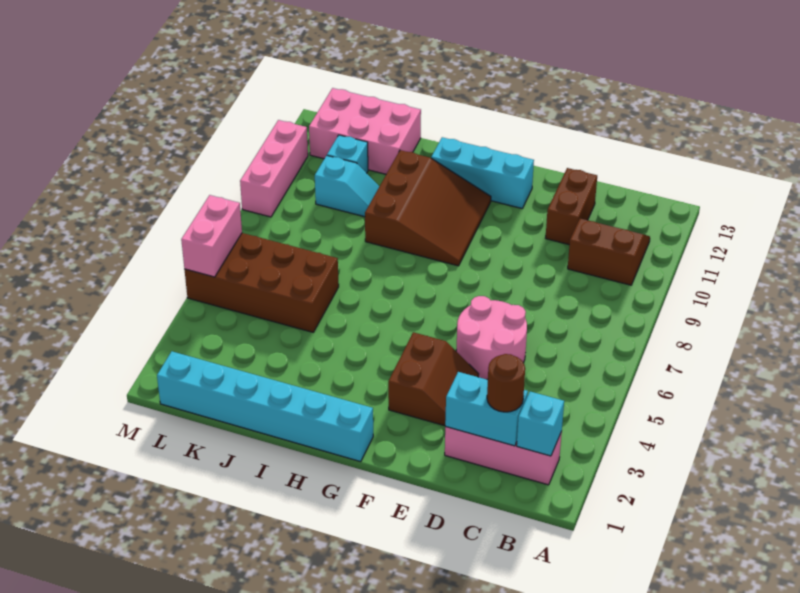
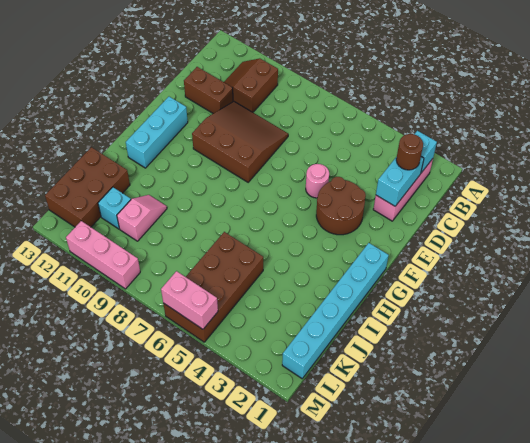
pink round brick D5:E6 level 1 -> pink round brick E5 level 1
brown slope E3:F4 level 1 top F -> brown round brick E3:F4 level 1
brown slope G9:I11 level 1 top I -> brown slope D8:F10 level 1 top F
cyan slope J10:K10 level 1 top K -> pink slope J10:K10 level 1 top K
pink brick J12:L13 level 1 -> brown brick J12:L13 level 1

